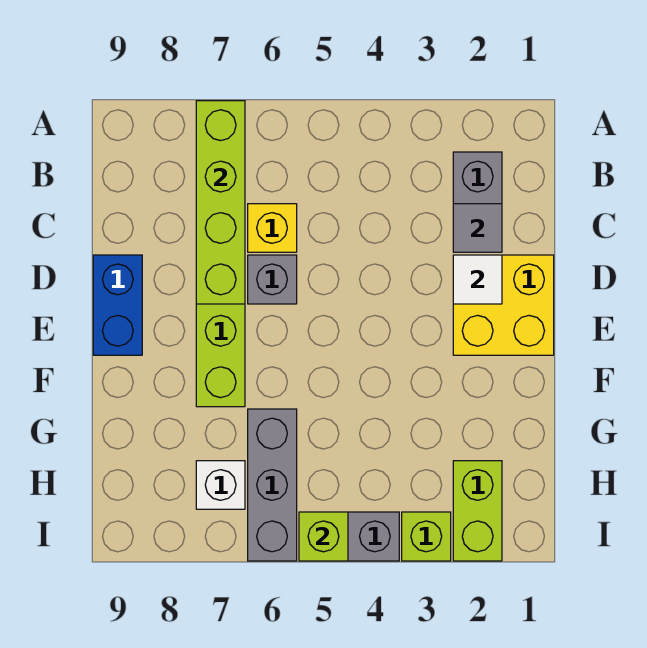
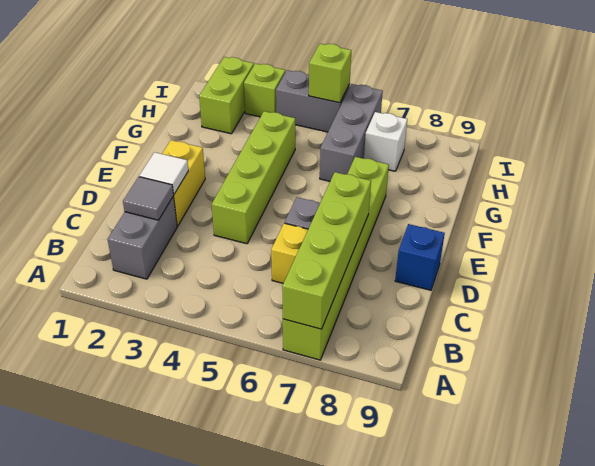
yellow brick D1:E2 level 1 -> yellow brick D2:E2 level 1
none -> lime brick D4:G4 level 1
blue brick D9:E9 level 1 -> blue brick D9 level 1

